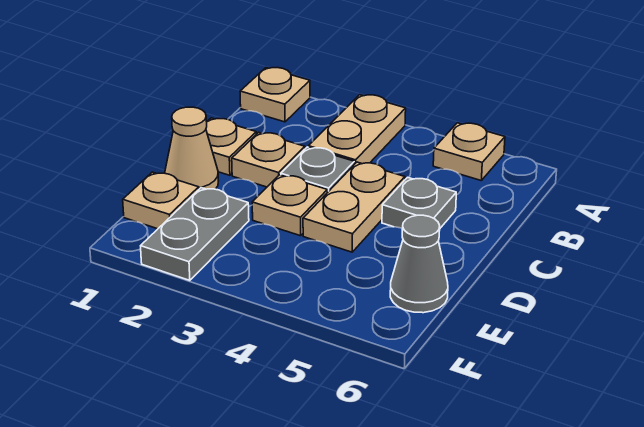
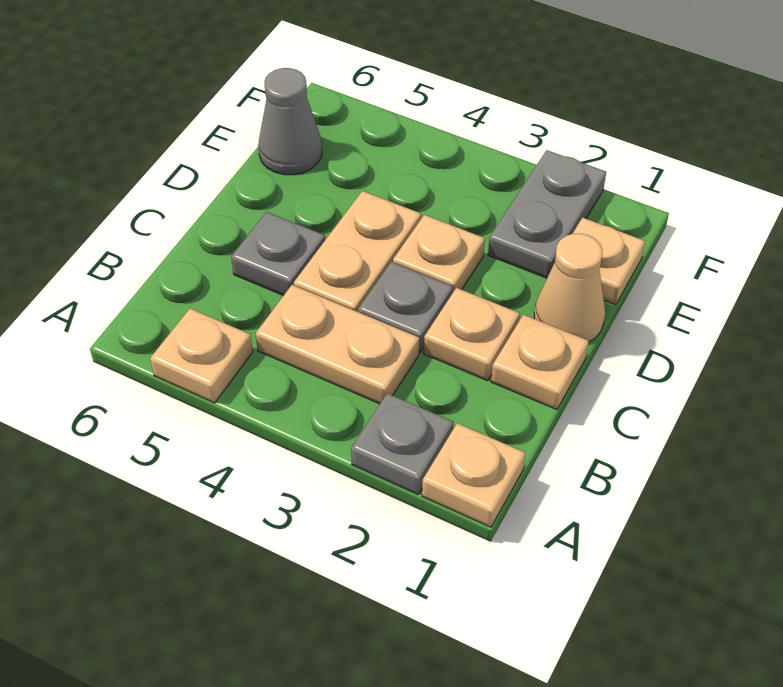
none -> grey plate A2 level 1
tan plate A3:B3 level 1 -> tan plate B3:B4 level 1

